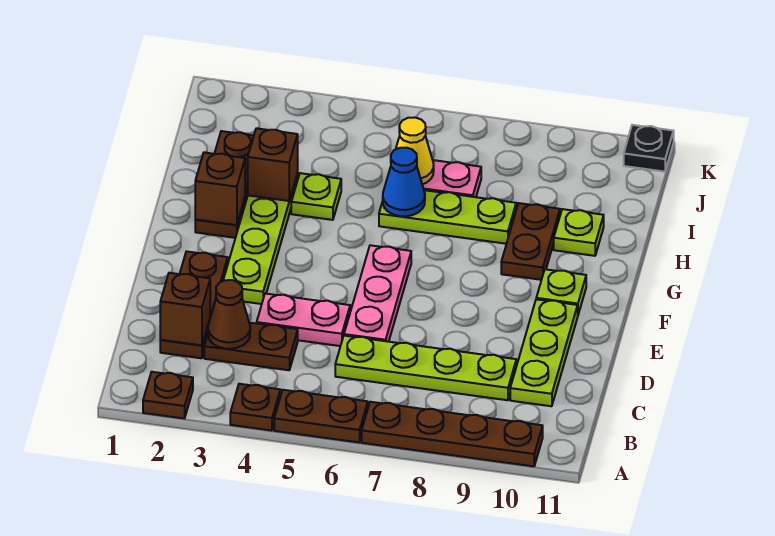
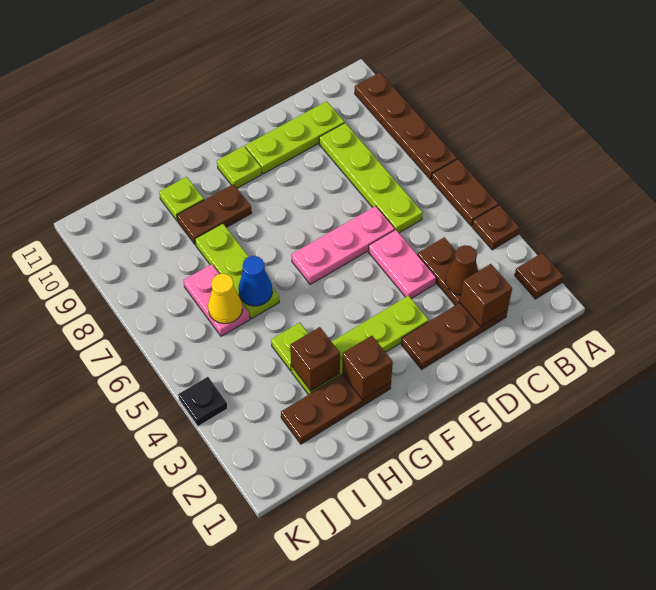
black plate K11 level 1 -> black plate K4 level 1

